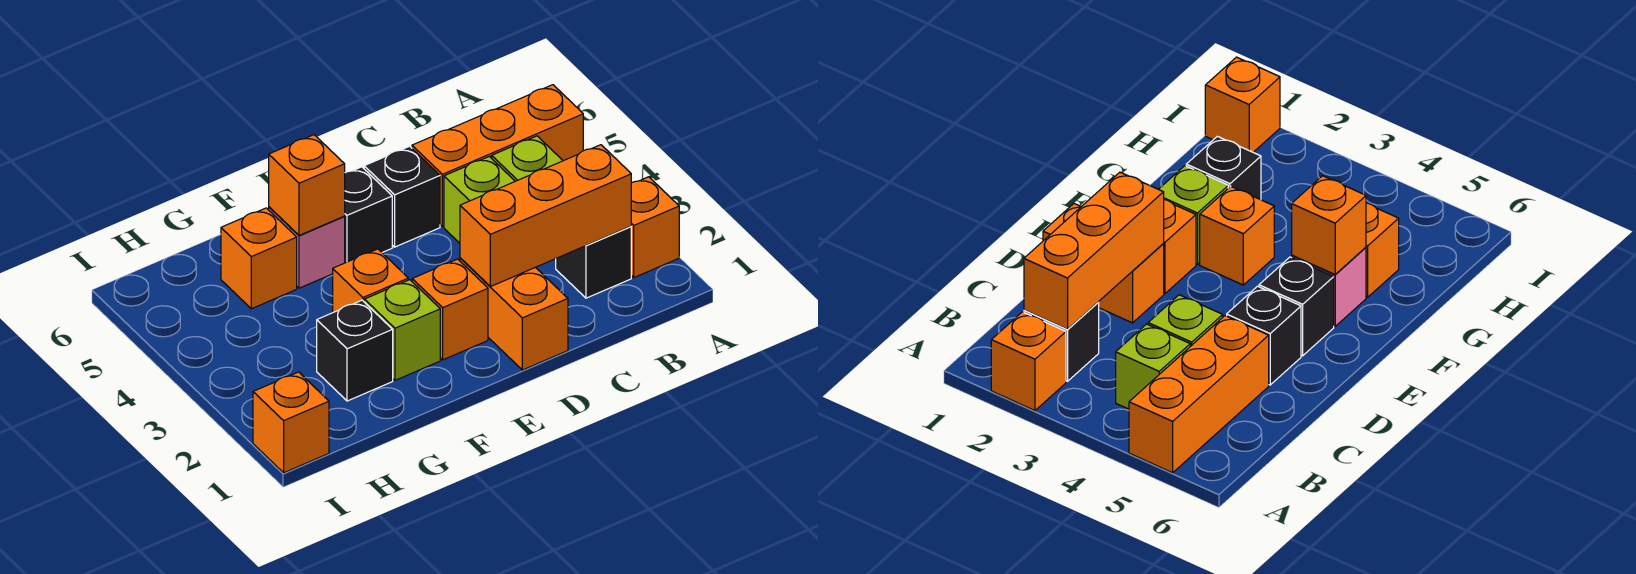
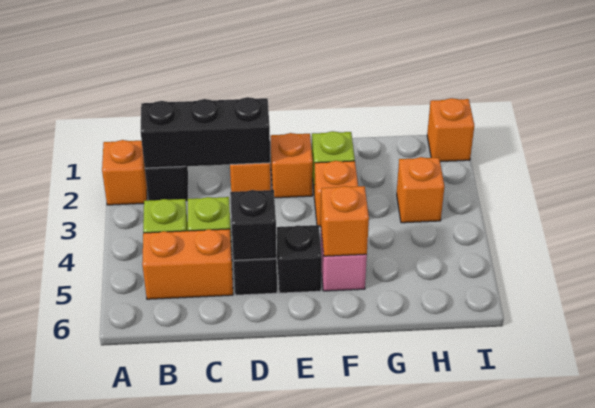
orange brick A5:C5 level 1 -> orange brick B5:C5 level 1
orange brick B2:D2 level 2 -> black brick B2:D2 level 2
black brick G2 level 1 -> black brick D5 level 2
orange brick G5 level 1 -> orange brick H3 level 1

